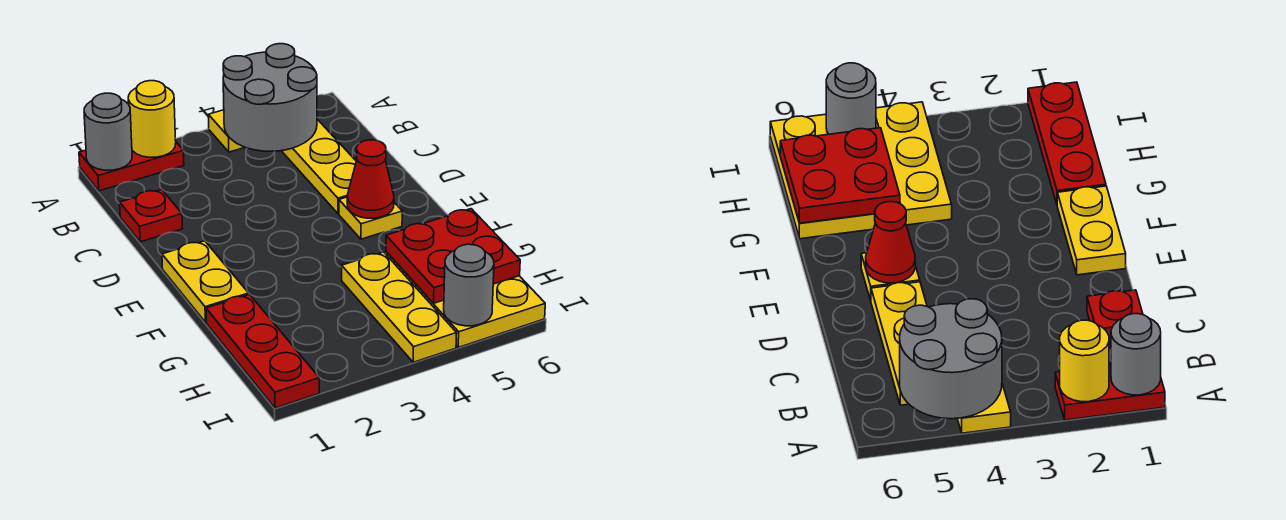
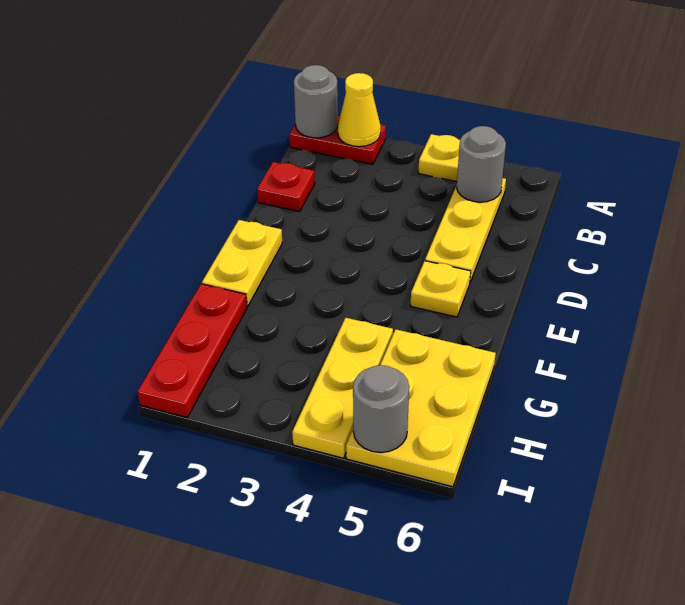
yellow round brick A2 level 2 -> yellow cone A2 level 2
grey round brick A4:B5 level 2 -> grey round brick B5 level 2
red cone E5 level 2 -> none
red plate G5:H6 level 2 -> none

